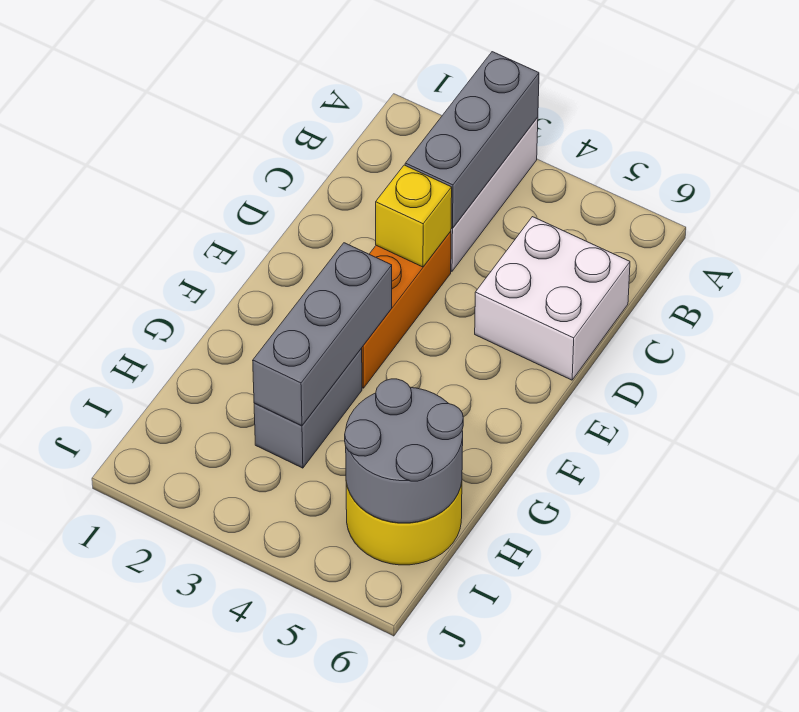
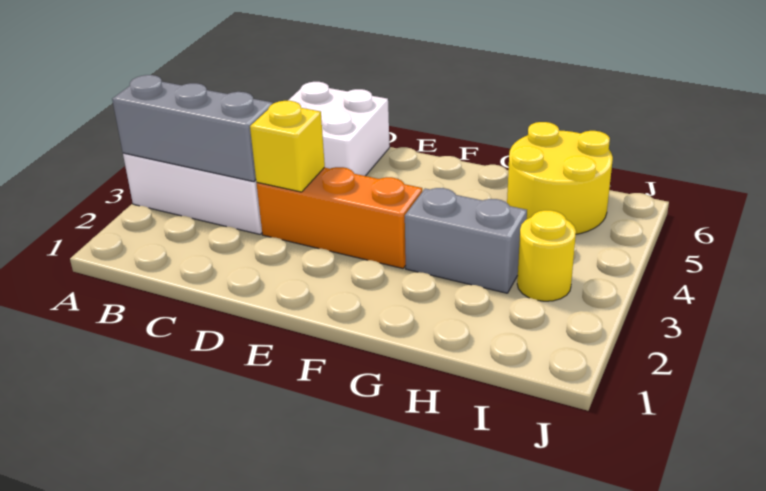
grey brick F3:H3 level 2 -> none
grey round brick H5:I6 level 2 -> none
none -> yellow round brick I3 level 1

